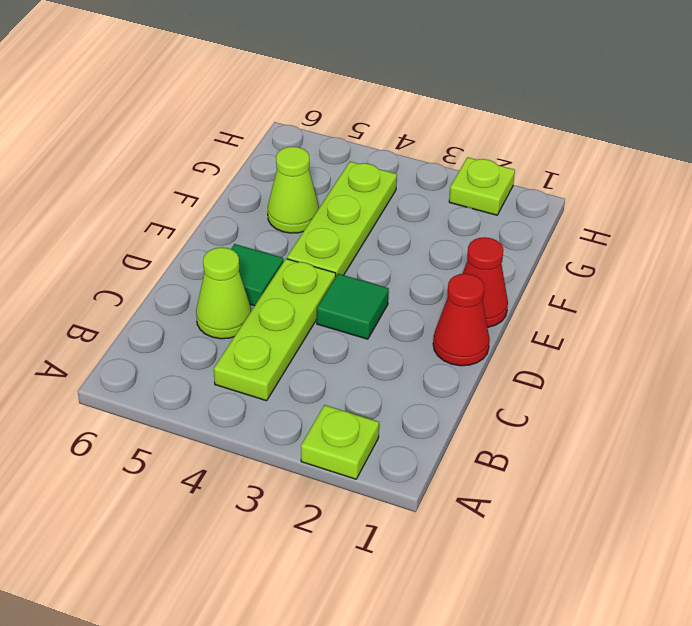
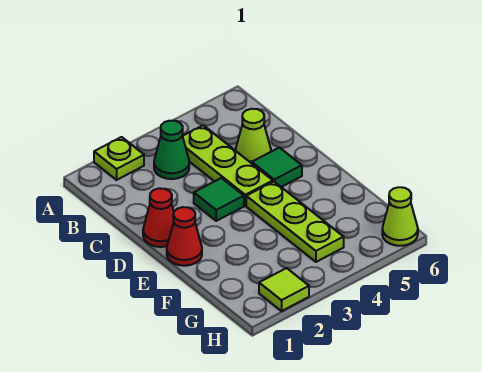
none -> green cone B3 level 1
lime cone F5 level 1 -> lime cone H6 level 1
lime plate H2 level 1 -> lime tile H2 level 1

